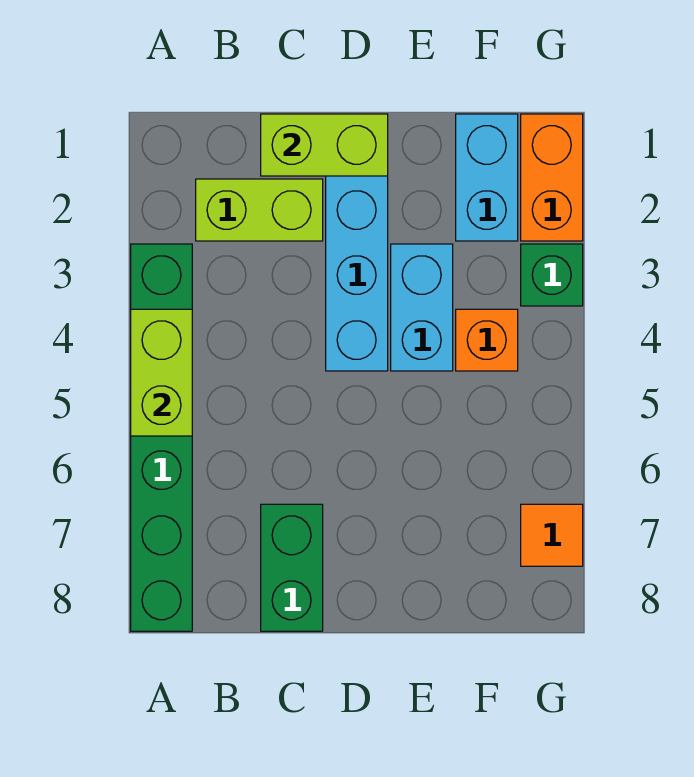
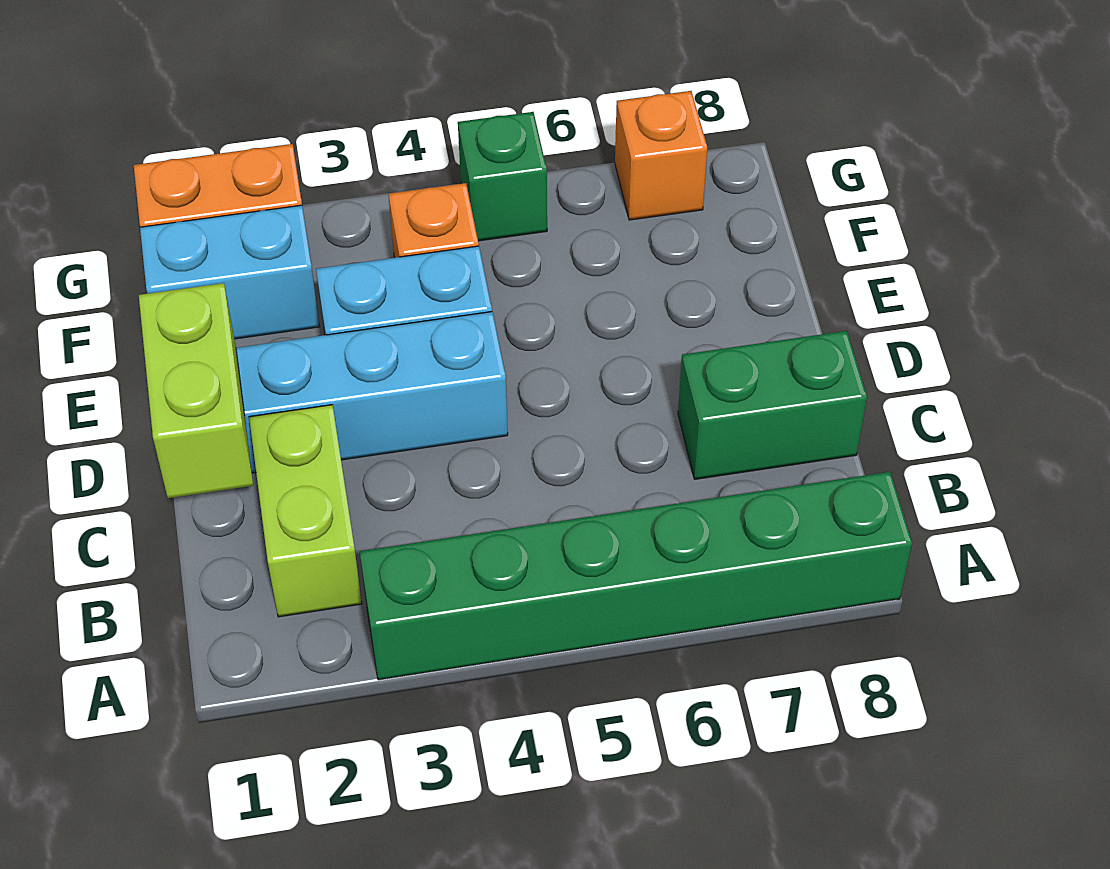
lime brick A4:A5 level 2 -> none
green brick G3 level 1 -> green brick G5 level 1
orange tile G7 level 1 -> orange brick G7 level 1

